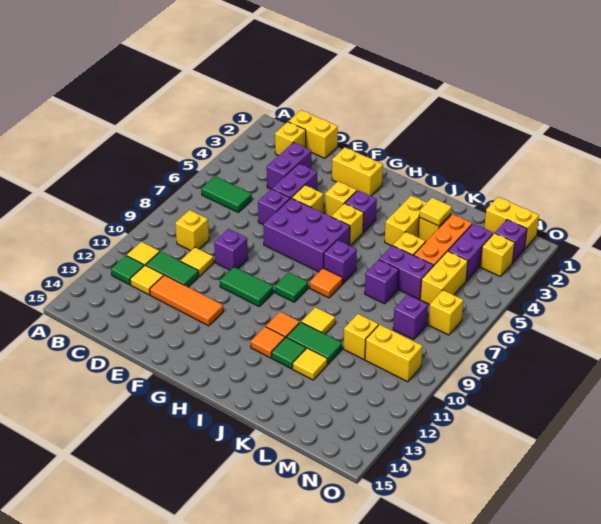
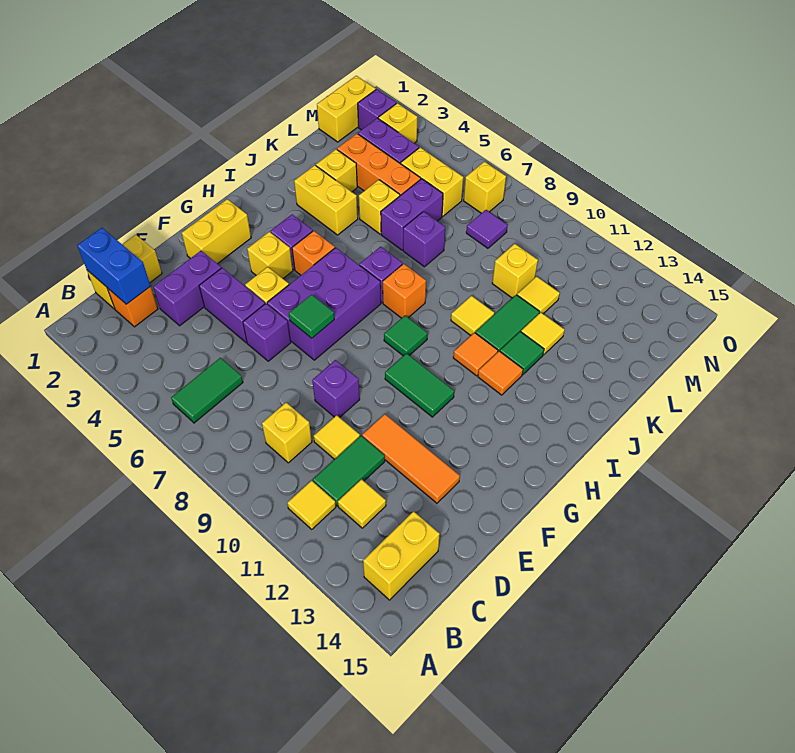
green tile B12 level 1 -> green tile F7 level 2
none -> blue brick C1:C2 level 2
yellow brick C2 level 1 -> orange brick C2 level 1
purple brick D3:D4 level 1 -> purple brick D3:E3 level 1
orange tile D12:F12 level 1 -> orange tile E11:E13 level 1
green tile F10:G10 level 1 -> green tile G10:G11 level 1
yellow brick H5 level 1 -> orange brick H5 level 1
orange tile I8 level 1 -> orange brick I8 level 1
yellow tile K3 level 2 -> yellow tile L11 level 1
purple brick M8 level 1 -> purple tile M8 level 1
yellow brick M10:N10 level 1 -> yellow brick B14:C14 level 1

